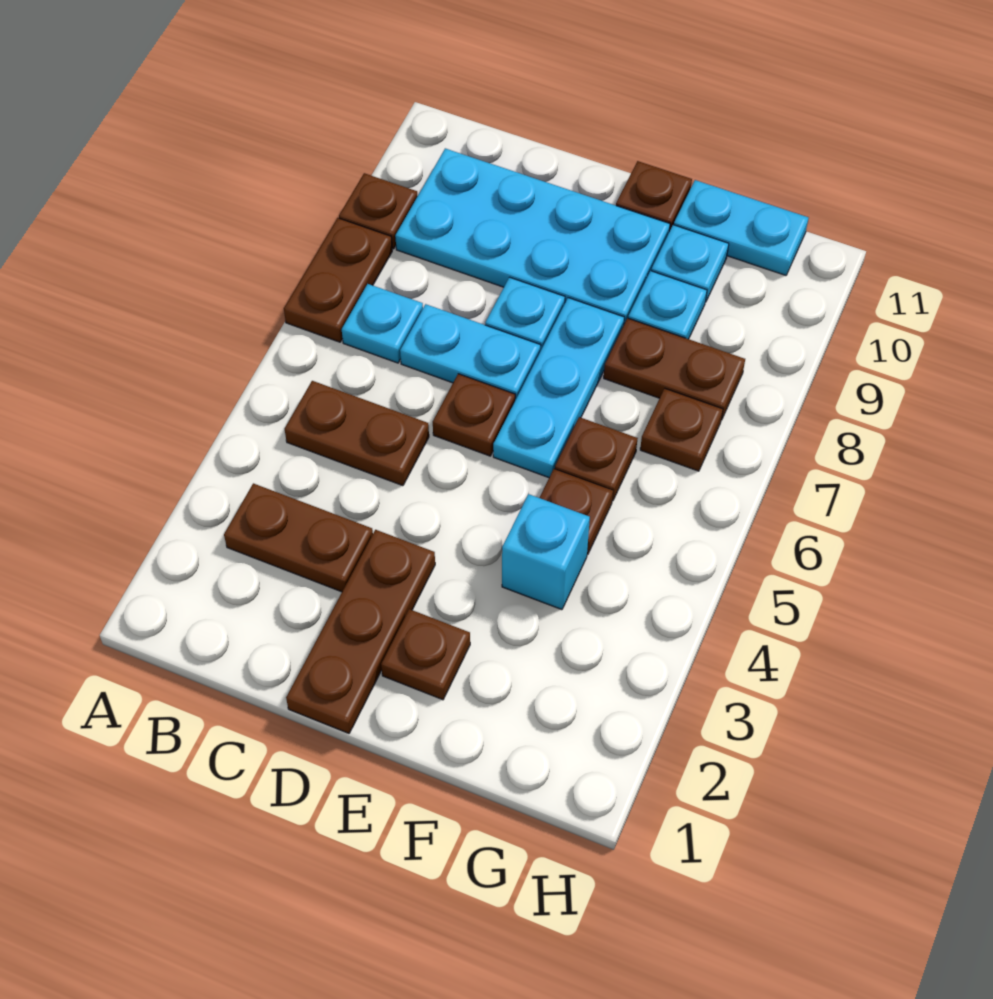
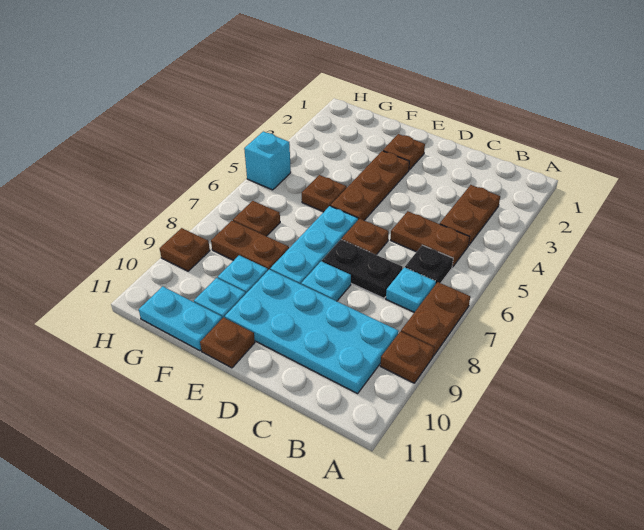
brown plate B3:C3 level 1 -> brown plate B3:B4 level 1
none -> black plate B6 level 1
cyan plate C7:D7 level 1 -> black plate C7:D7 level 1
brown plate D1:D3 level 1 -> brown plate E3:E5 level 1
cyan brick F4 level 1 -> cyan brick H5 level 1
brown plate F6 level 1 -> brown plate H9 level 1

